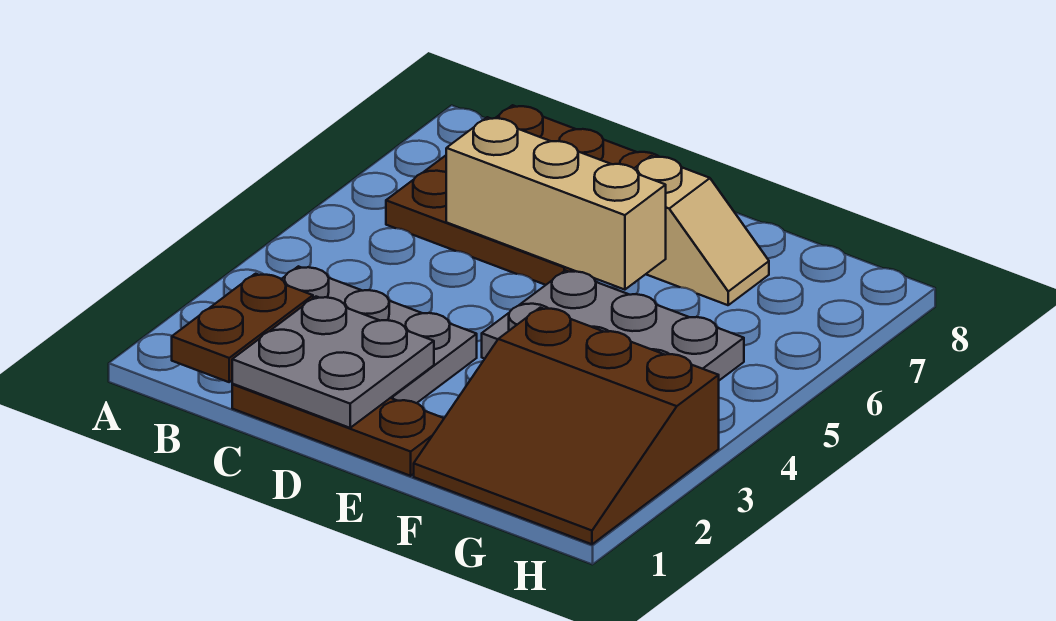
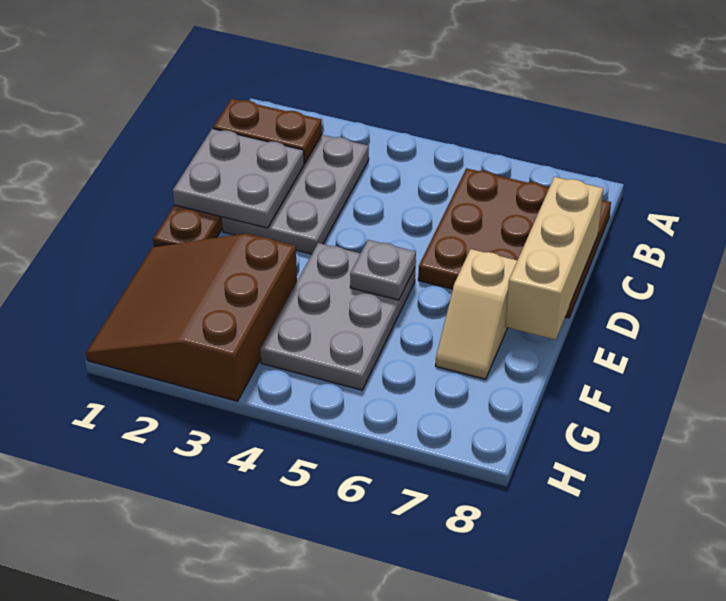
tan brick C6:E6 level 2 -> tan brick C8:E8 level 2
none -> grey plate E5 level 2

